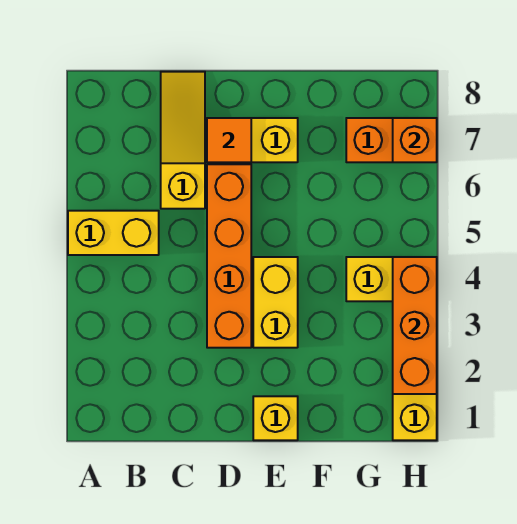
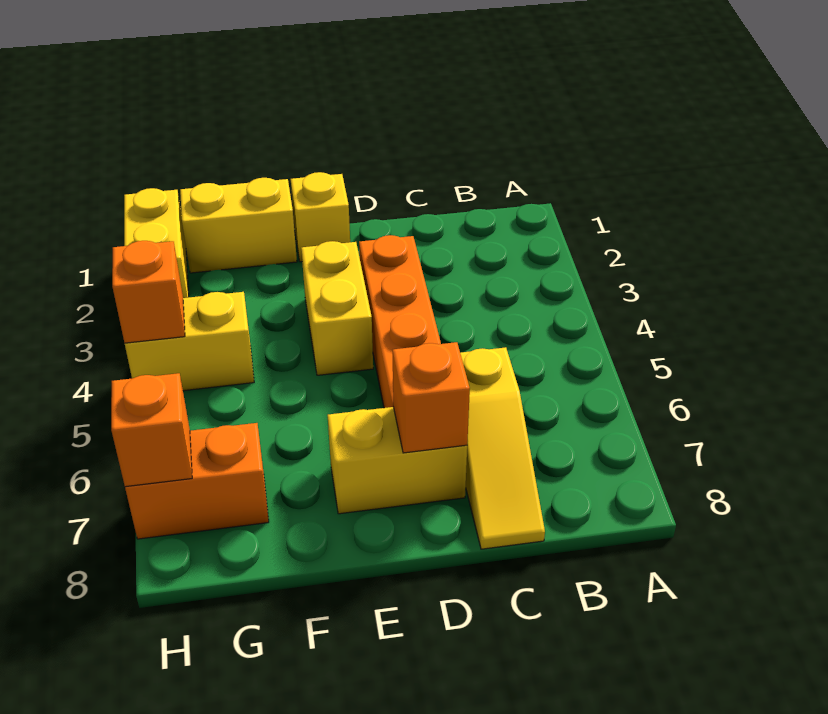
yellow brick A5:B5 level 1 -> yellow brick F1:G1 level 1
orange tile D7 level 2 -> orange brick D7 level 2
orange brick H2:H4 level 2 -> orange brick H4 level 2

